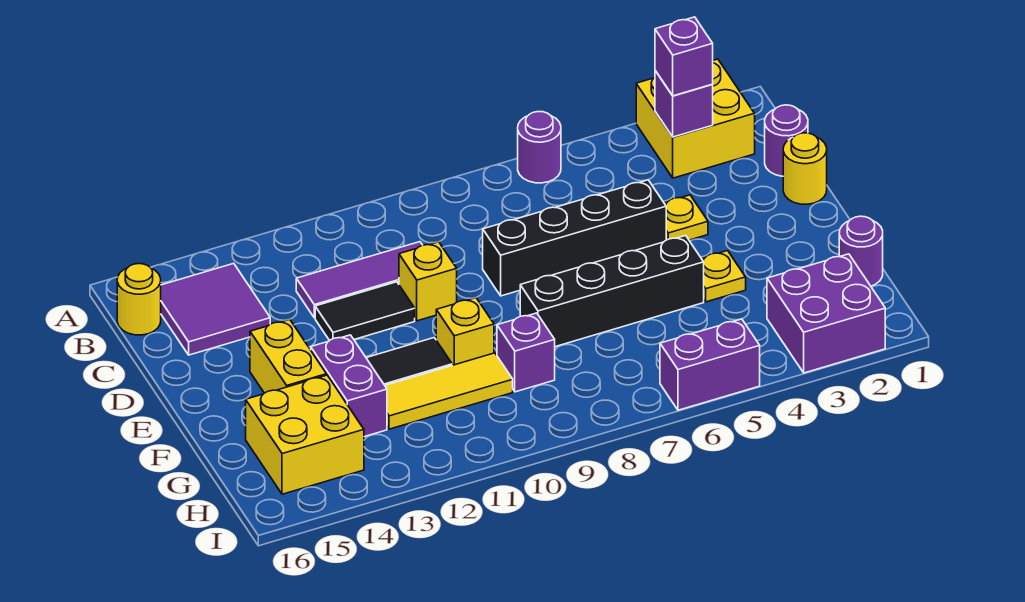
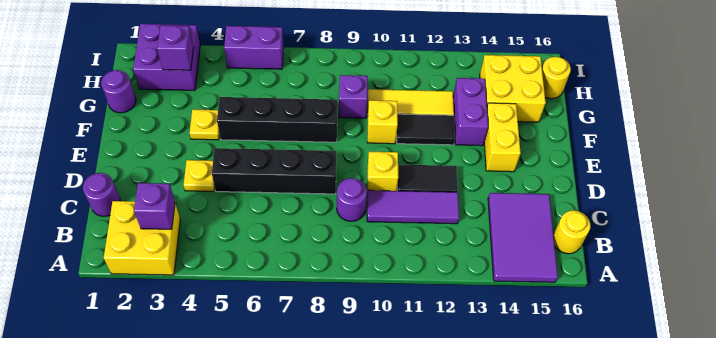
purple round brick A6 level 1 -> purple round brick C9 level 1
purple brick B3 level 3 -> purple brick H3 level 2
purple tile B14:C15 level 1 -> purple tile A14:C15 level 1
yellow round brick D1 level 1 -> yellow round brick H16 level 1

